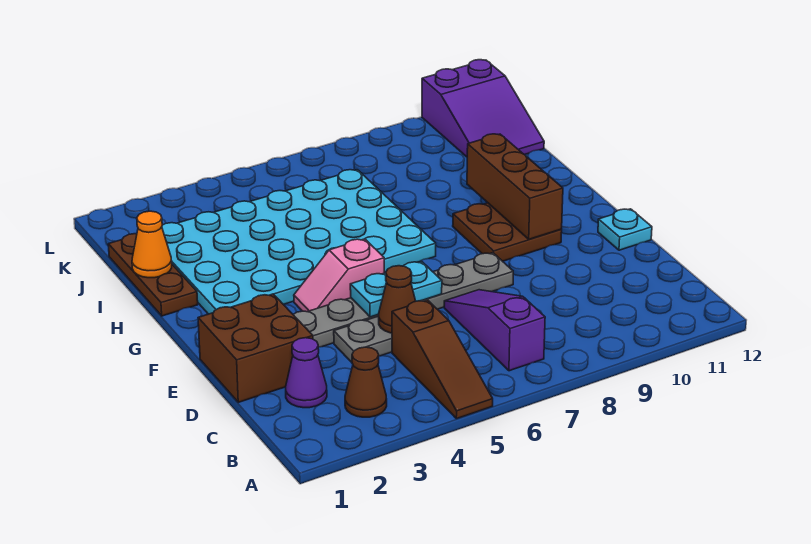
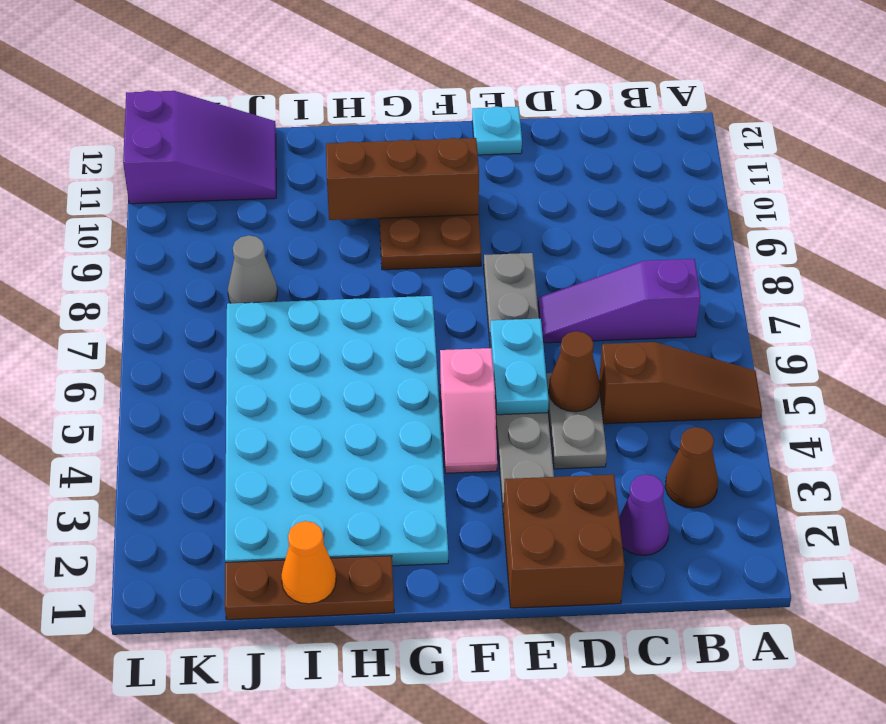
none -> grey cone J8 level 1

